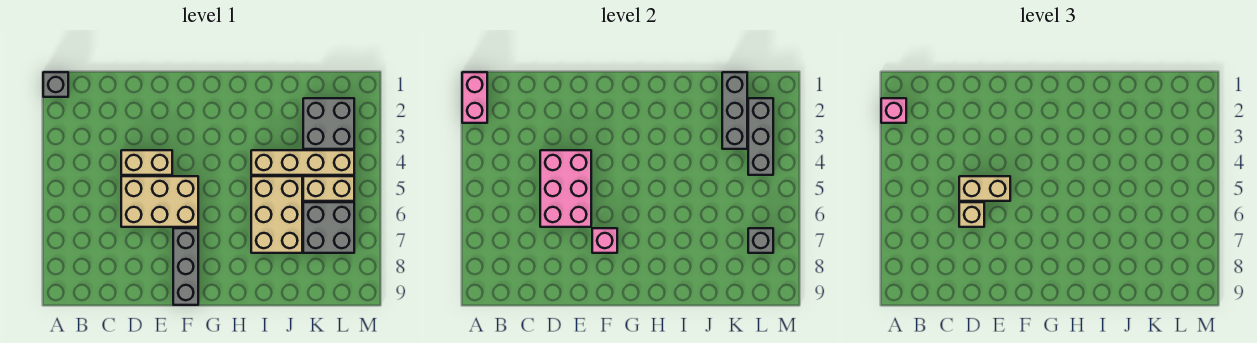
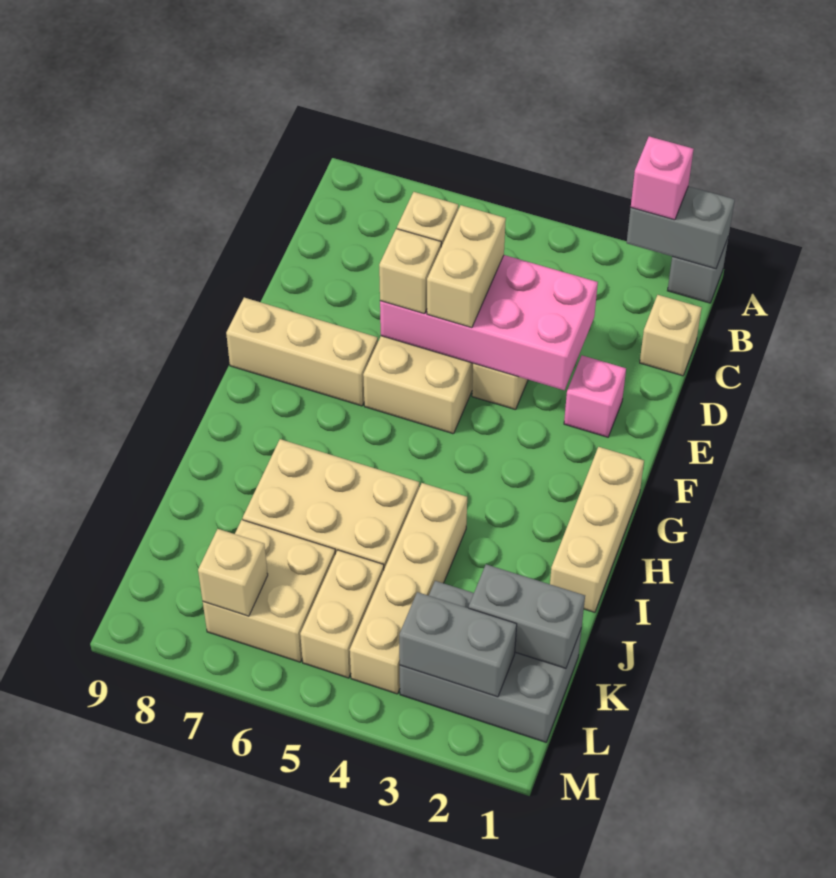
pink brick A1:A2 level 2 -> grey brick A1:A2 level 2
none -> tan brick C1 level 1
pink brick D4:E6 level 2 -> pink brick D3:E6 level 2
none -> tan brick E6 level 3
grey brick F7:F9 level 1 -> tan brick F7:F9 level 1
pink brick F7 level 2 -> pink brick E2 level 1
none -> tan brick G1:I1 level 1
grey brick K1:K3 level 2 -> grey brick K1:K2 level 2
grey brick K2:L3 level 1 -> grey brick K1:L3 level 1
grey brick K6:L7 level 1 -> tan brick K6:L7 level 1
grey brick L2:L4 level 2 -> grey brick L2:L3 level 2
grey brick L7 level 2 -> tan brick L7 level 2

